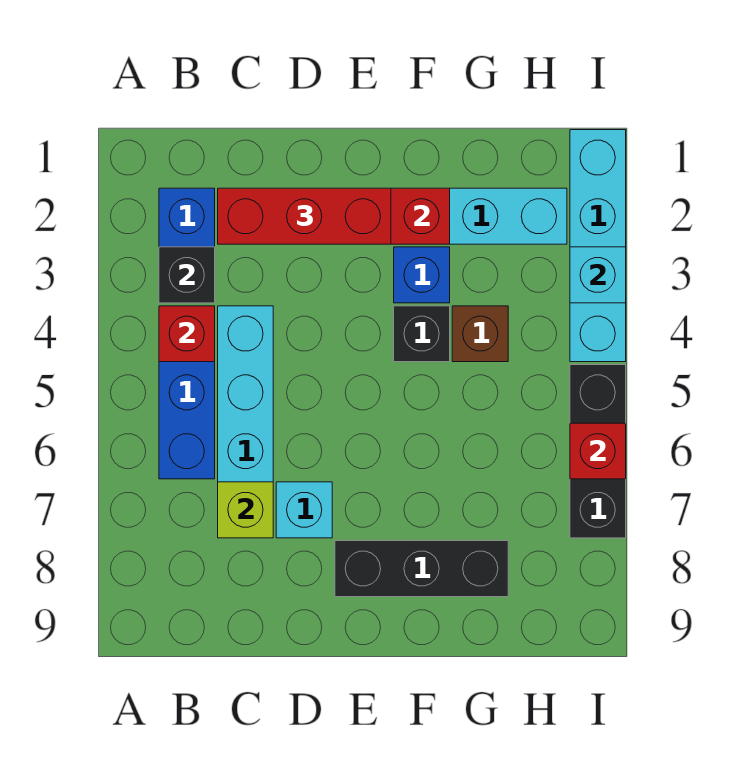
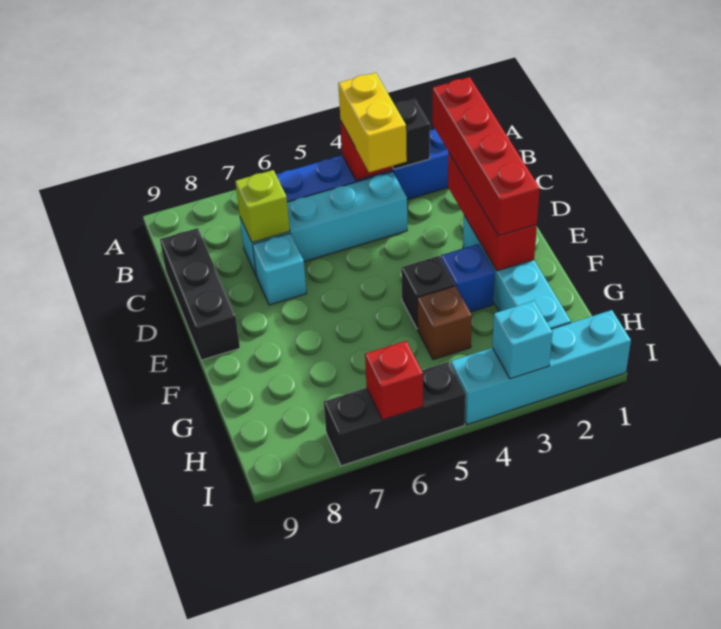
none -> yellow brick B4:C4 level 3
red brick C2:E2 level 3 -> red brick C2:F2 level 3
black brick E8:G8 level 1 -> black brick C9:E9 level 1

